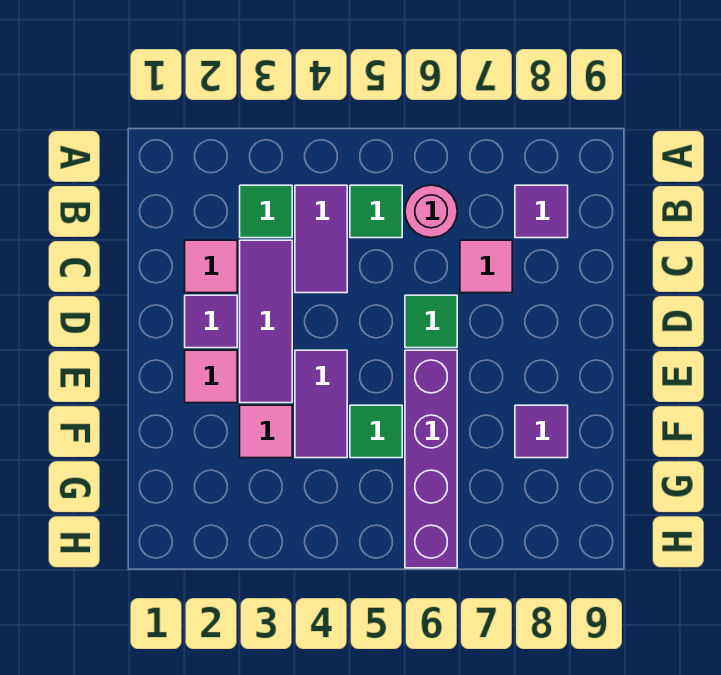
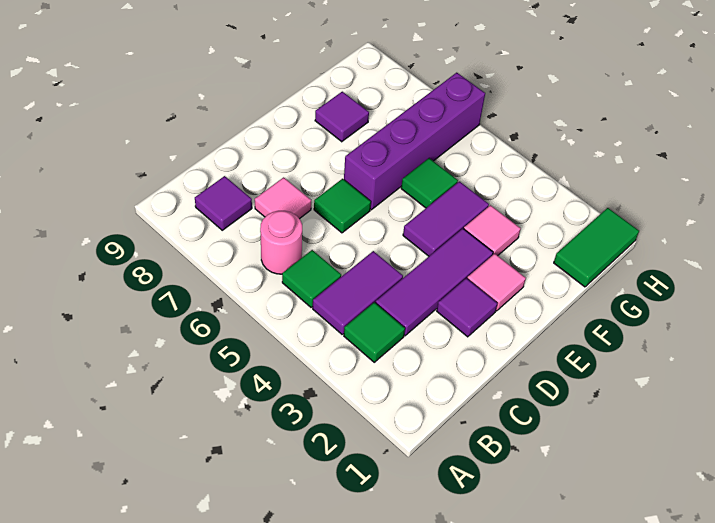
pink tile C2 level 1 -> none
none -> green tile G1:H1 level 1

